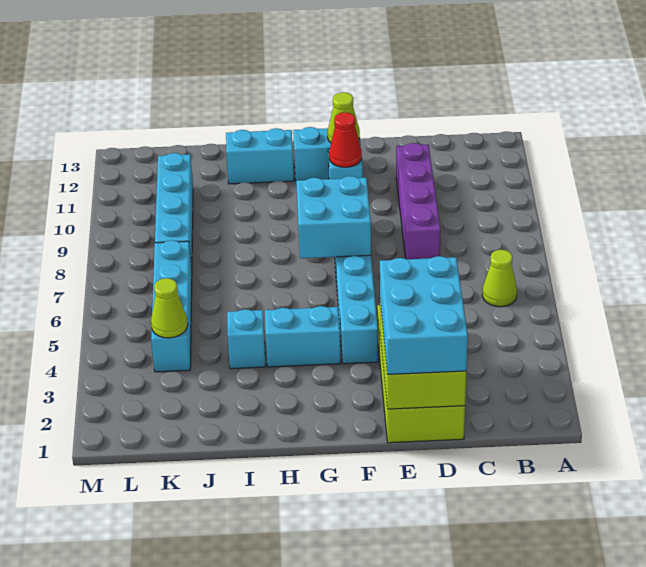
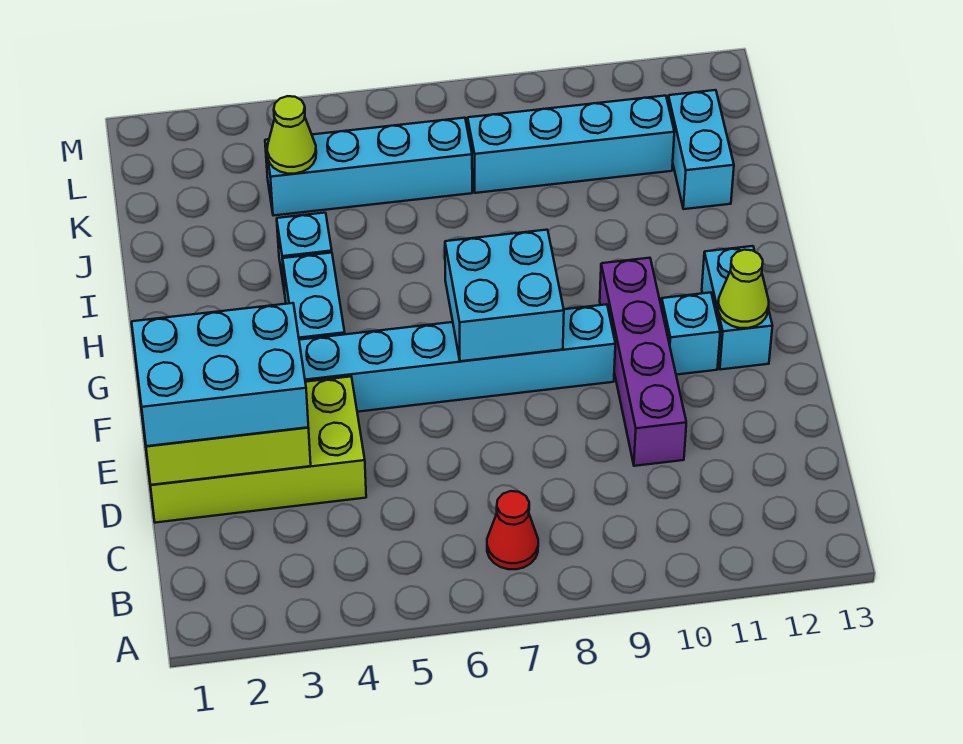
lime cone B6 level 1 -> none
purple brick D8:D11 level 1 -> purple brick D10:G10 level 1
red cone F11 level 2 -> red cone B7 level 1
cyan brick H12:I12 level 1 -> cyan brick J12:K12 level 1

